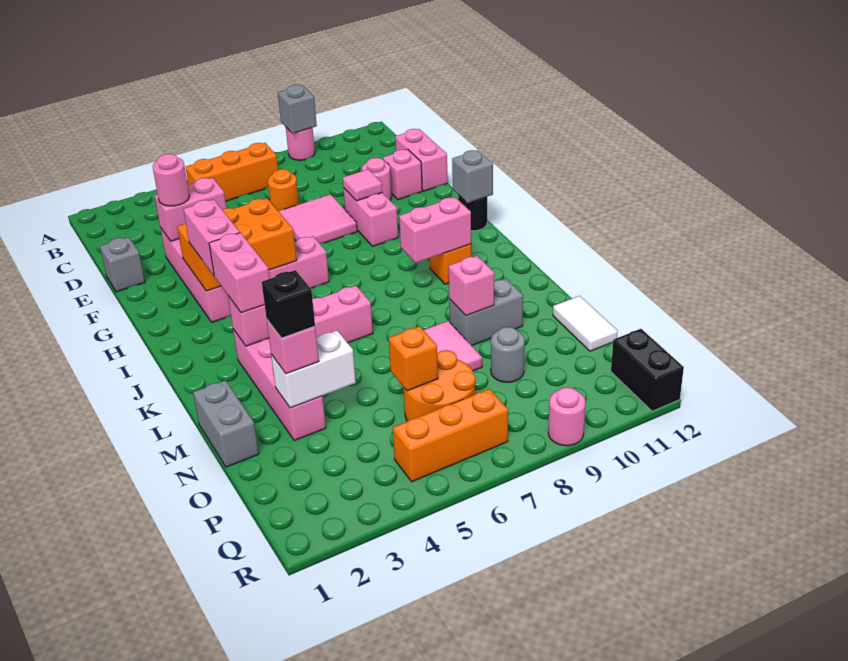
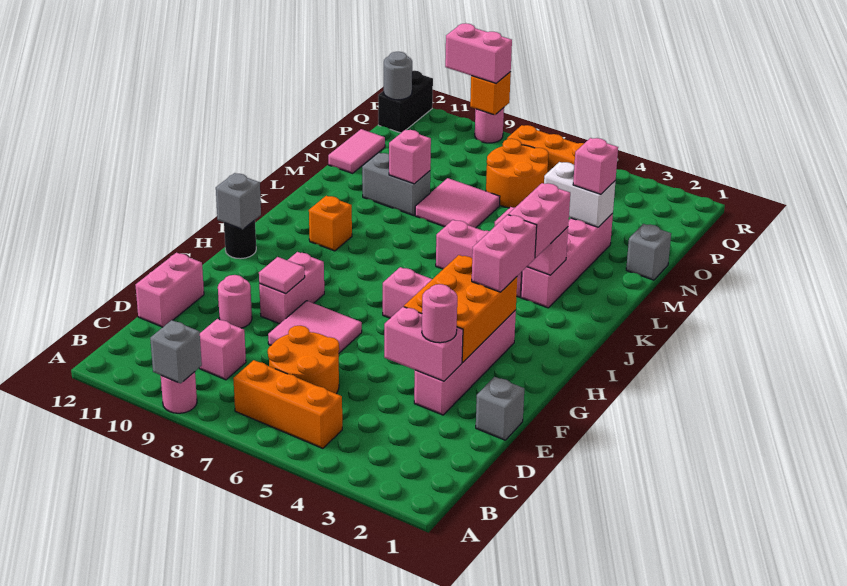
orange round brick D7 level 1 -> orange round brick C6:D7 level 1
pink brick E11 level 1 -> pink brick C9 level 1
orange brick G3:H5 level 2 -> orange brick F3:H4 level 2
pink brick J9:J10 level 2 -> pink brick R9:R10 level 3
grey brick M1:N1 level 1 -> grey brick N1 level 1
black brick N3 level 4 -> none
white tile N12:O12 level 1 -> pink tile N12:O12 level 1
orange brick O6 level 2 -> orange brick R9 level 2
grey round brick O9 level 1 -> grey round brick Q12 level 2

